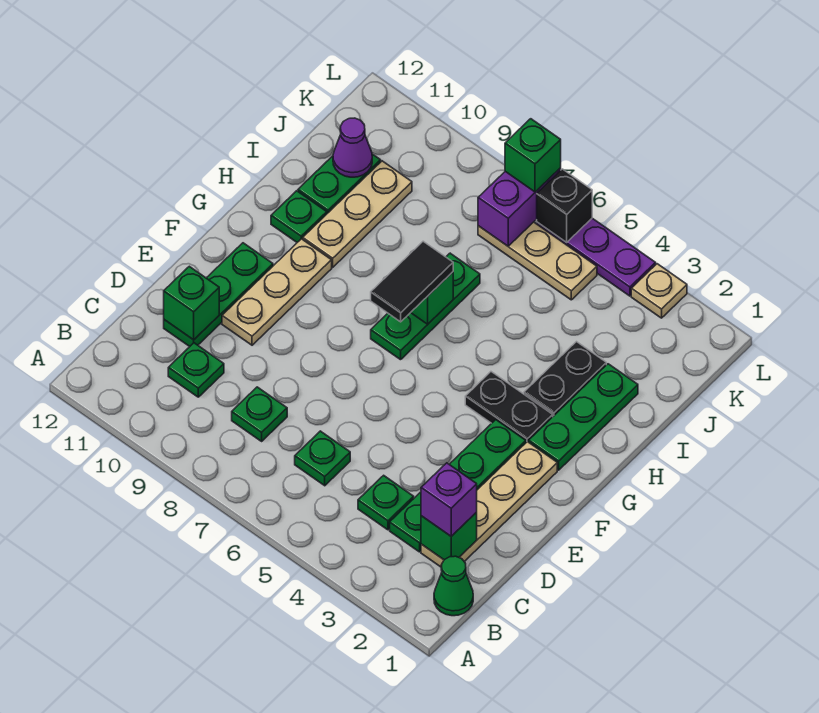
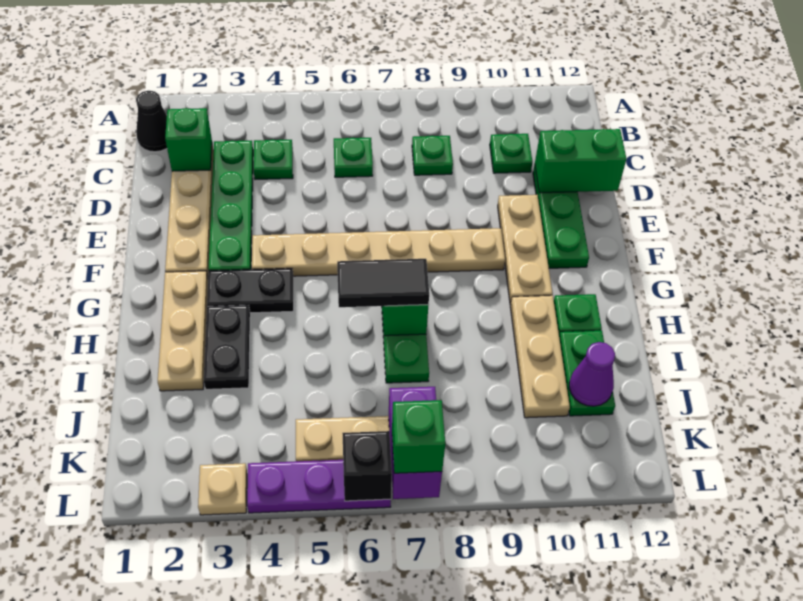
green cone B1 level 1 -> black cone B1 level 1
purple brick C2 level 3 -> none
green brick D11 level 2 -> green brick D11:D12 level 2
none -> tan plate F4:F9 level 1
green plate G2:I2 level 1 -> tan plate G2:I2 level 1
black tile G7:H7 level 3 -> black tile H6:H7 level 3

